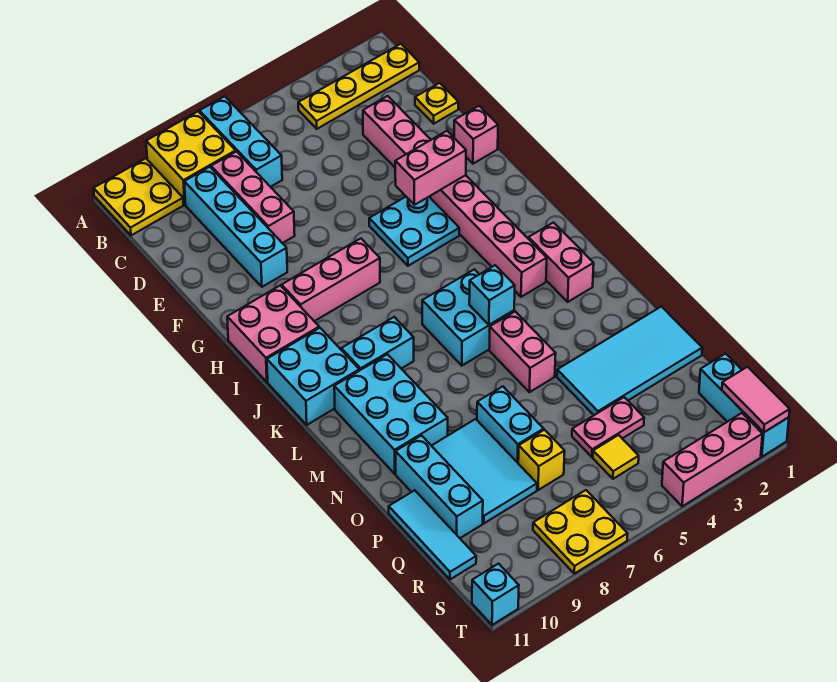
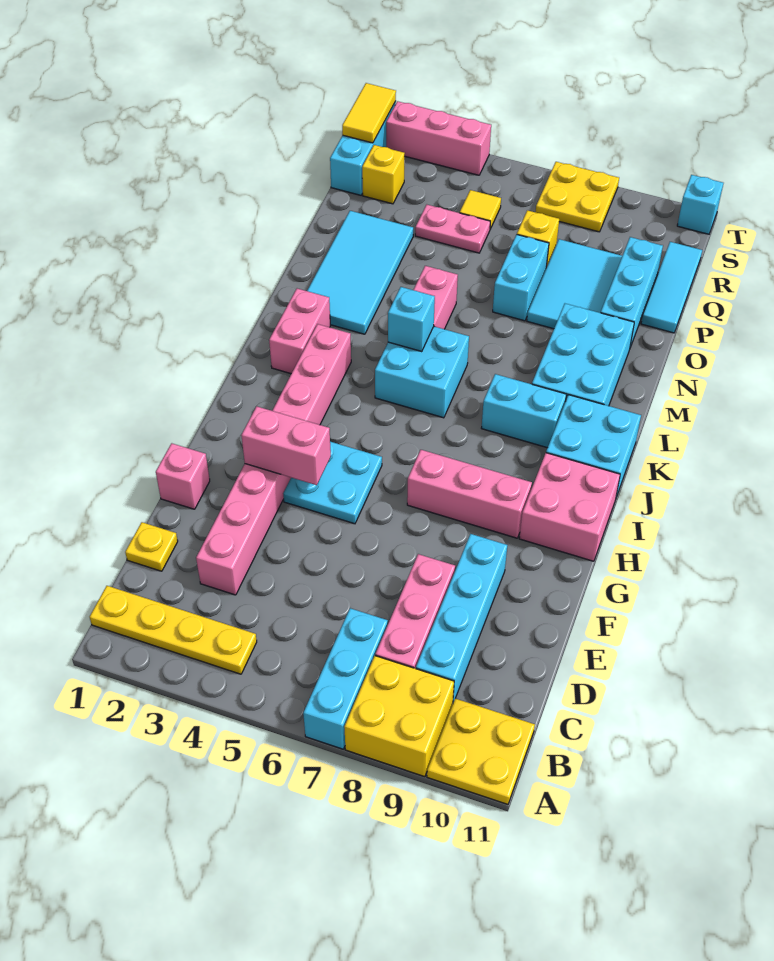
cyan tile O1:P4 level 1 -> cyan tile M2:P3 level 1
none -> yellow brick R2 level 1
pink tile S1:T1 level 2 -> yellow tile S1:T1 level 2

